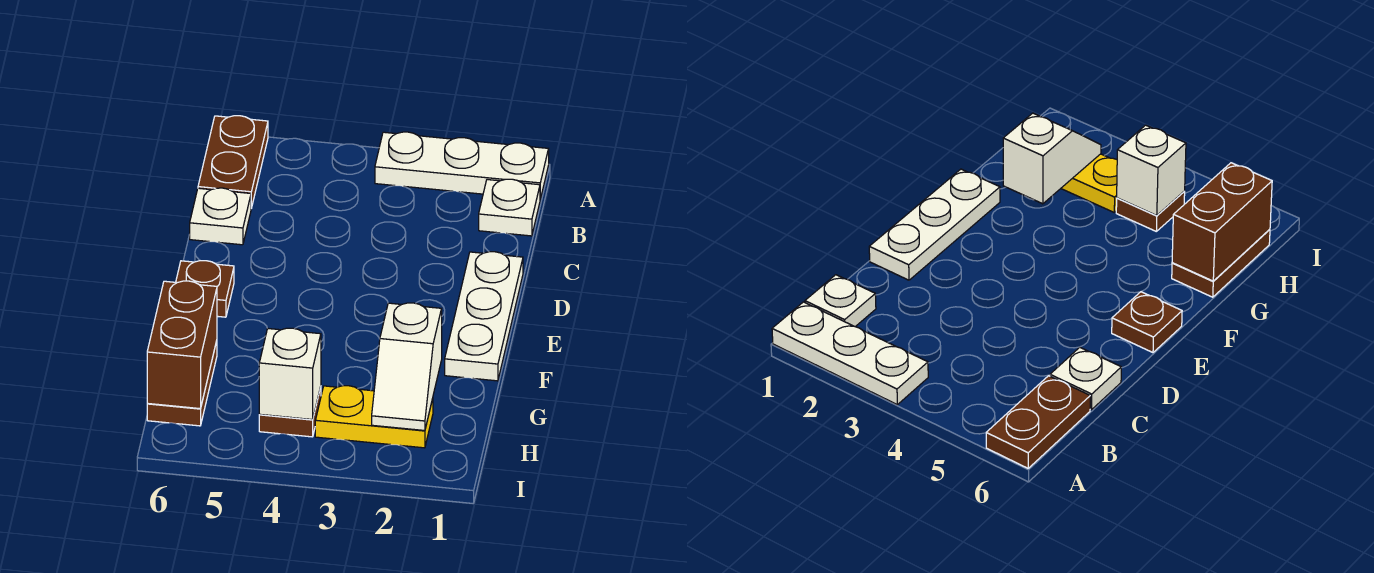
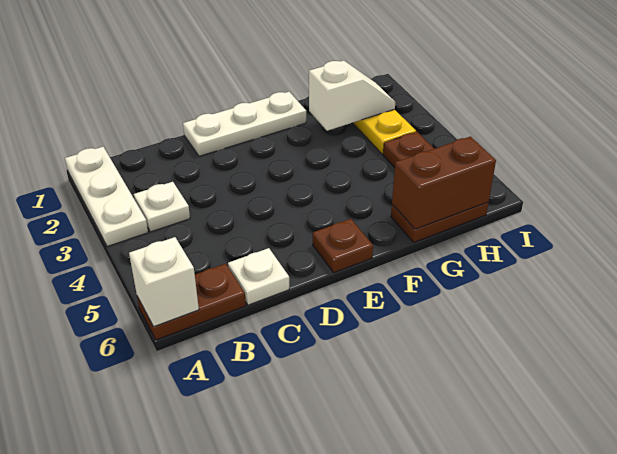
white plate B1 level 1 -> white plate B3 level 1
white brick H4 level 2 -> white brick A6 level 2

